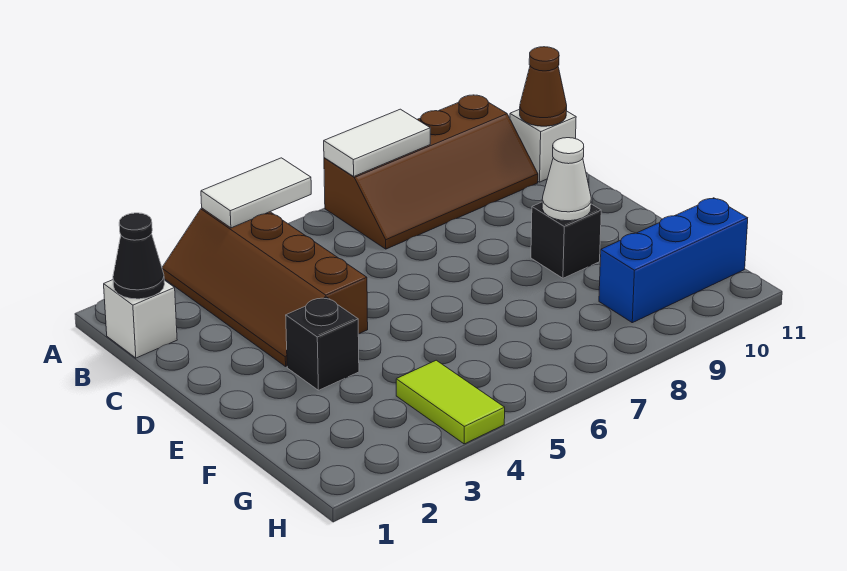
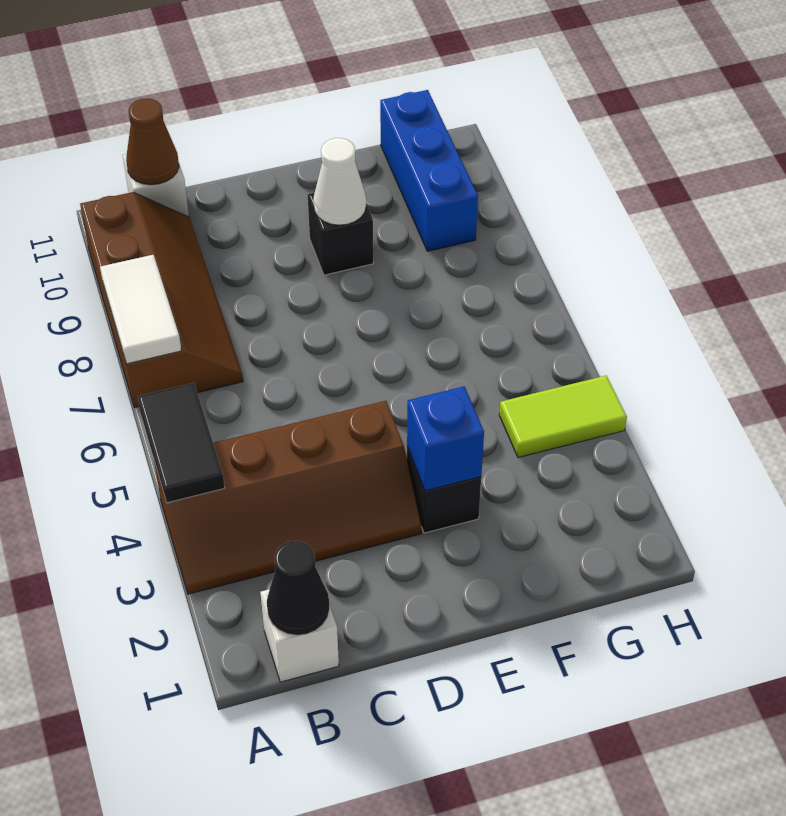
white tile A4:A5 level 2 -> black tile A4:A5 level 2
none -> blue brick E3 level 2

